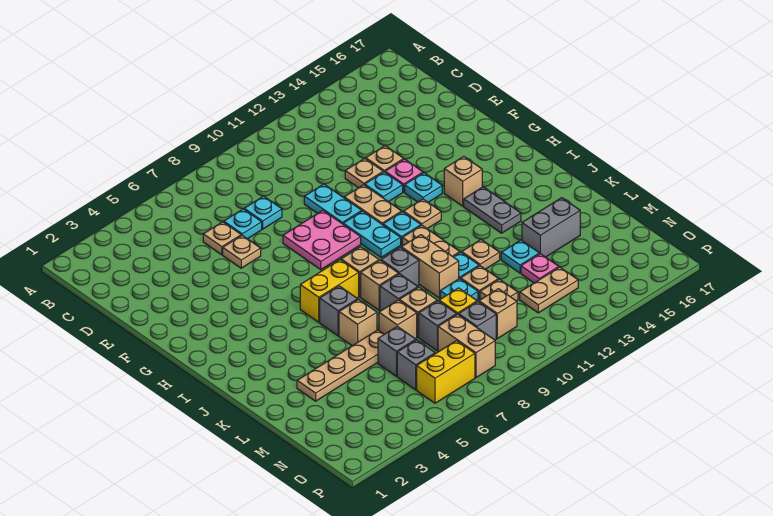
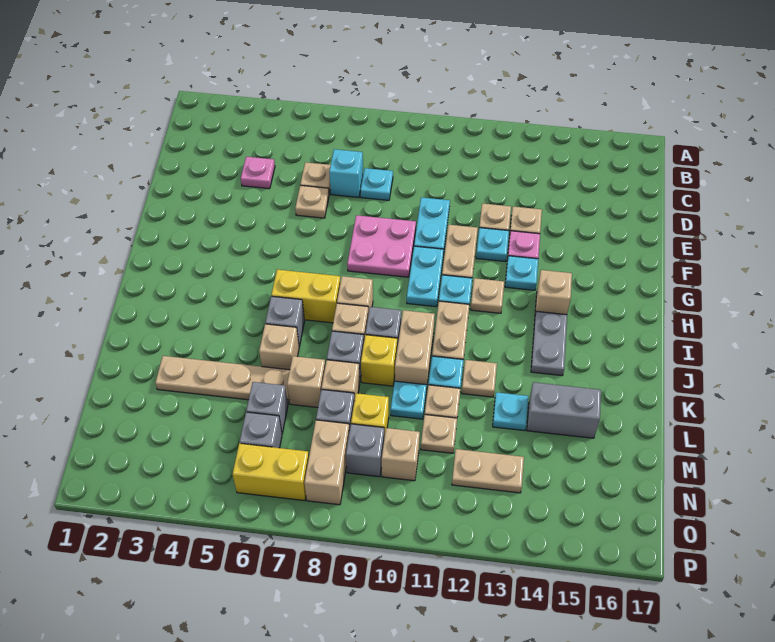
cyan plate D7 level 1 -> cyan brick D7 level 1
none -> yellow brick K9 level 1
pink plate M13 level 1 -> pink plate D4 level 1

